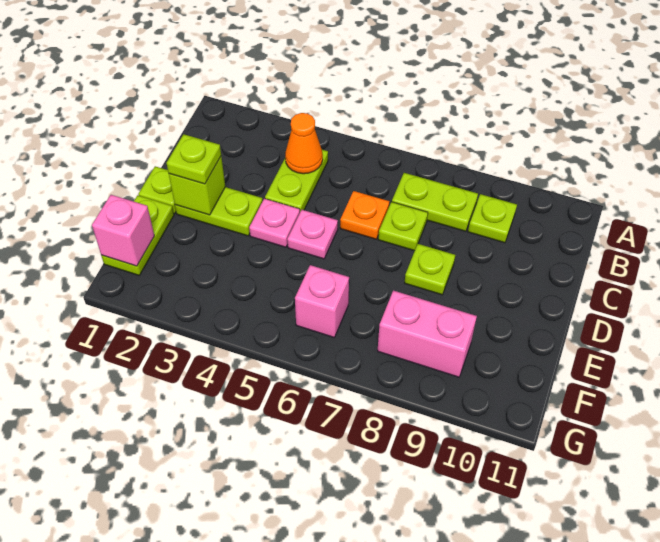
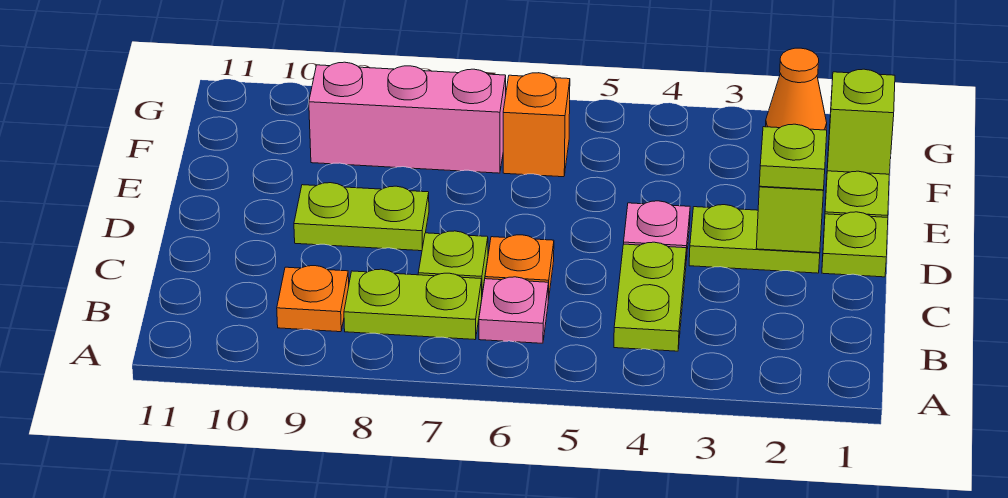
orange cone B4 level 2 -> orange cone G2 level 1
lime plate B9 level 1 -> orange plate B9 level 1
pink plate D5 level 1 -> pink plate B6 level 1
lime plate D8 level 1 -> lime plate D8:D9 level 1
pink brick F1 level 2 -> lime brick F1 level 2
pink brick F6 level 1 -> orange brick F6 level 1
pink brick F8:F9 level 1 -> pink brick F7:F9 level 1

